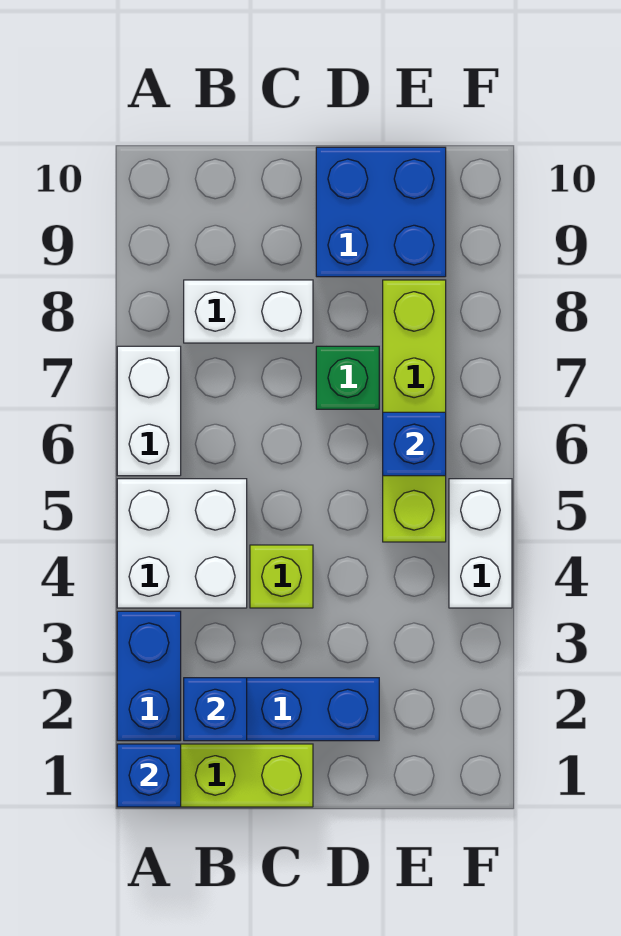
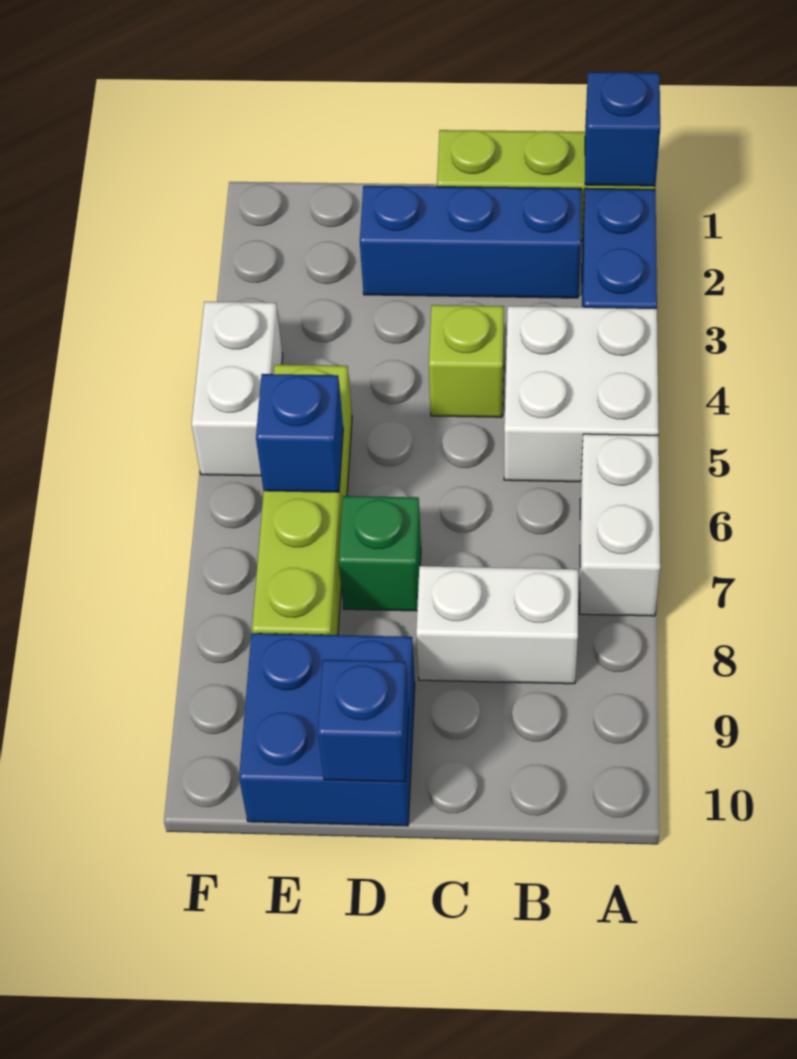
blue brick B2 level 2 -> blue brick D10 level 2

